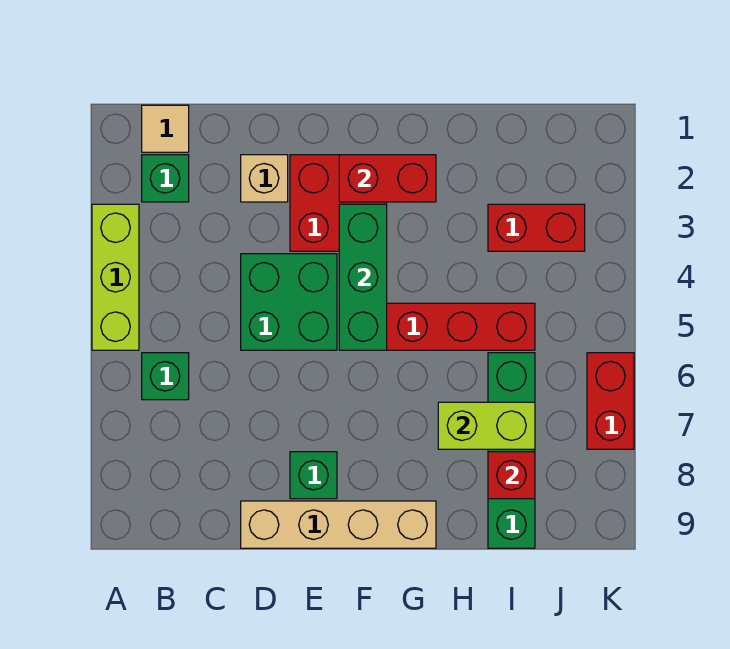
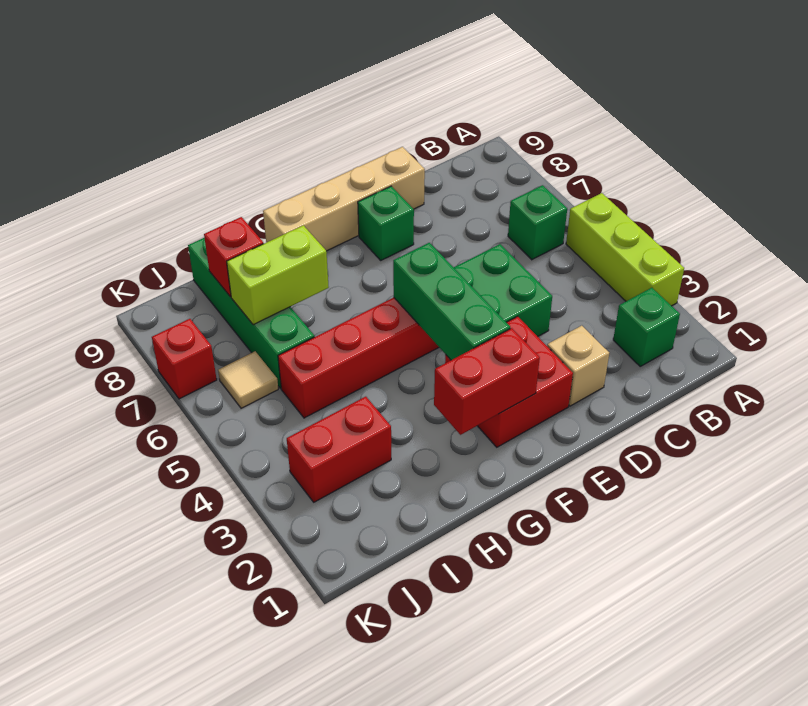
tan tile B1 level 1 -> tan tile J6 level 1
red brick K6:K7 level 1 -> red brick K7 level 1

